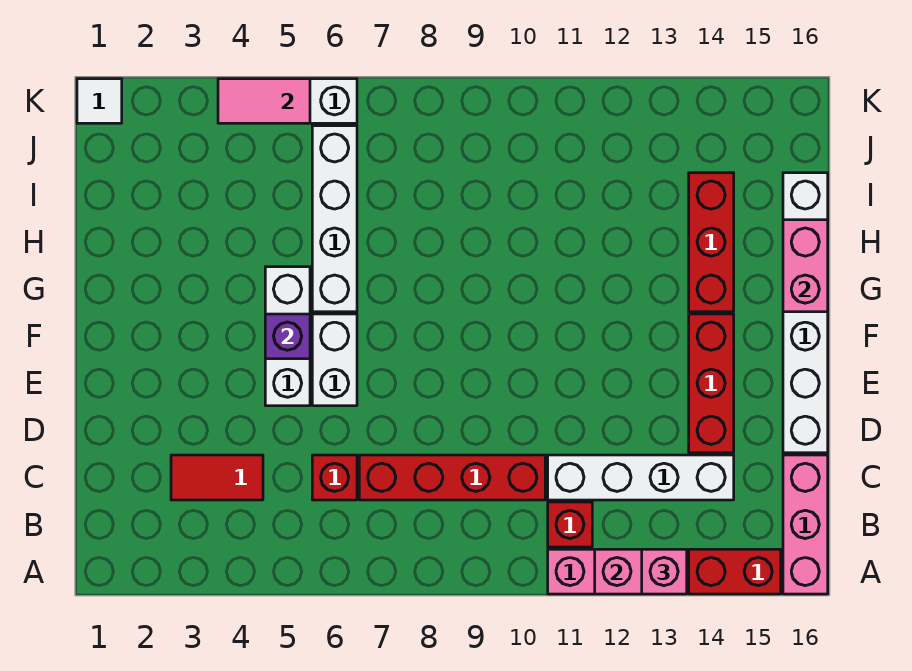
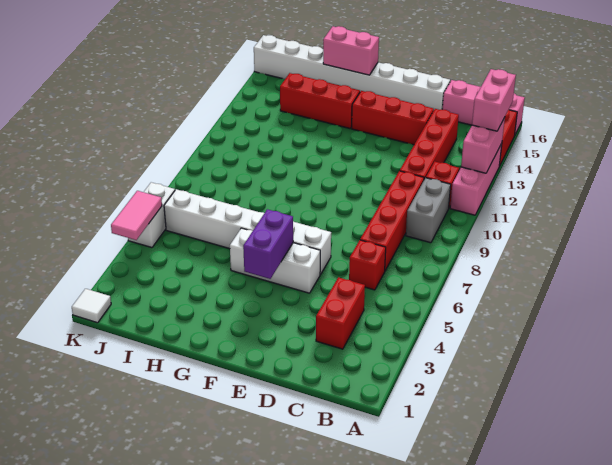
pink brick A13 level 3 -> pink brick A13:A14 level 3
none -> grey brick B9:B10 level 1
red tile C3:C4 level 1 -> red brick C3:C4 level 1
white brick C11:C14 level 1 -> red brick C11:C14 level 1
white brick D16:I16 level 1 -> white brick D16:K16 level 1
purple brick F5 level 2 -> purple brick F4:F5 level 2

